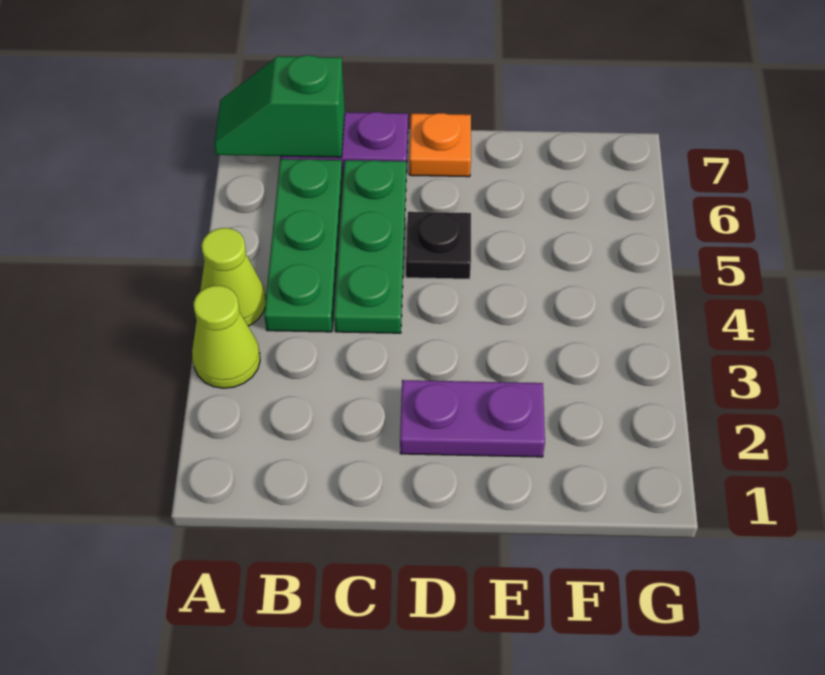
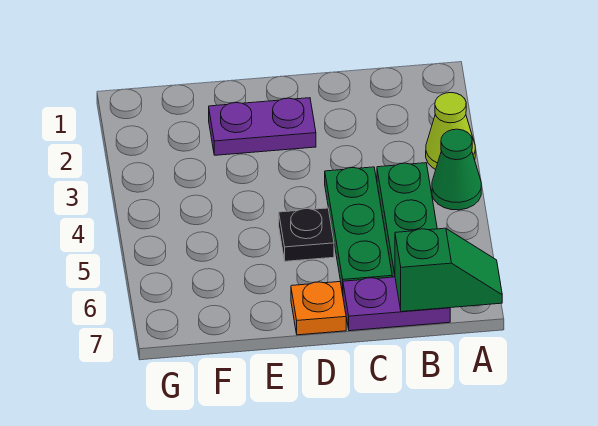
lime cone A4 level 1 -> green cone A4 level 1

